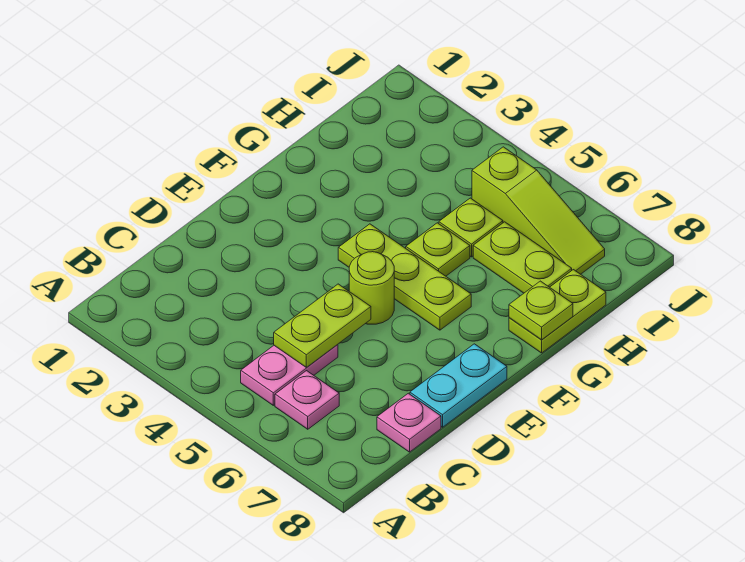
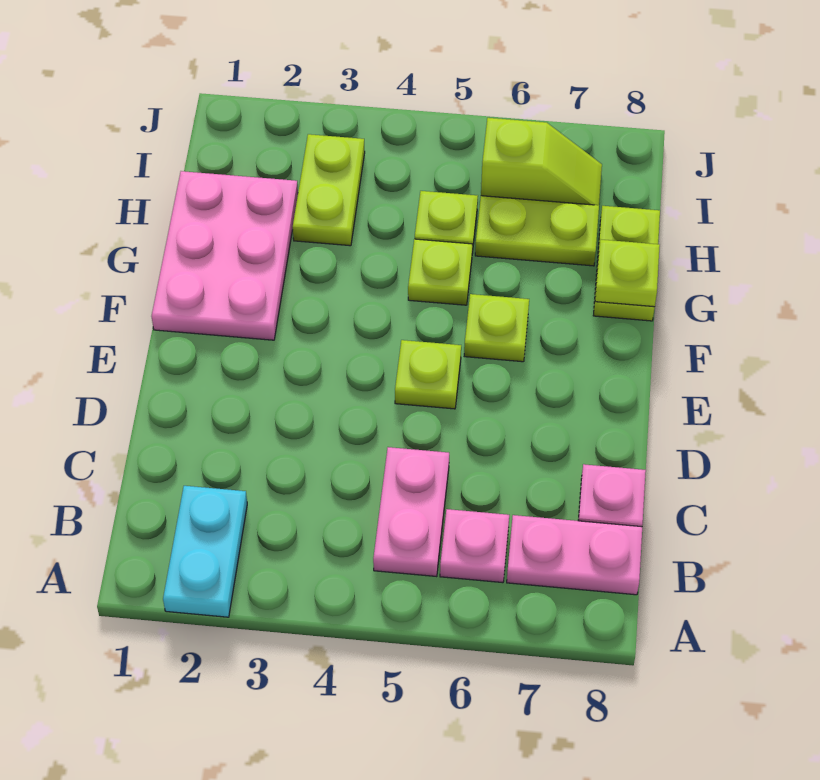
none -> pink plate B7:B8 level 1
lime plate C5:D5 level 2 -> lime plate H3:I3 level 1
cyan plate D8:E8 level 1 -> cyan plate A2:B2 level 1
lime round brick E5 level 1 -> lime plate E5 level 1
none -> pink plate F1:H2 level 1
lime plate F4:F6 level 1 -> lime plate F6 level 1
lime slope I5:I7 level 1 top 5 -> lime slope I6:I7 level 1 top 6

